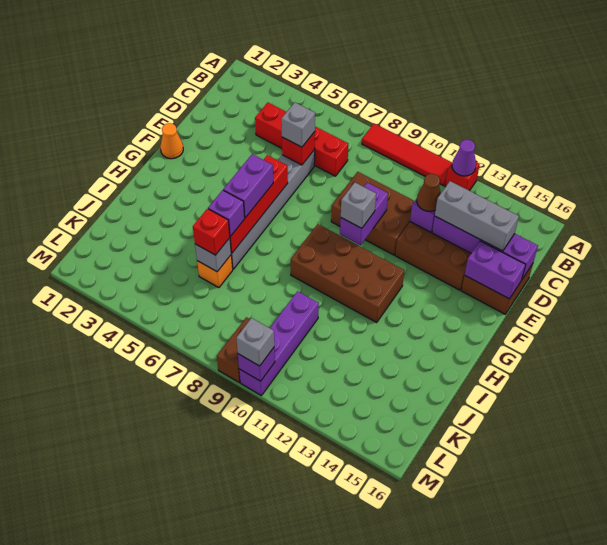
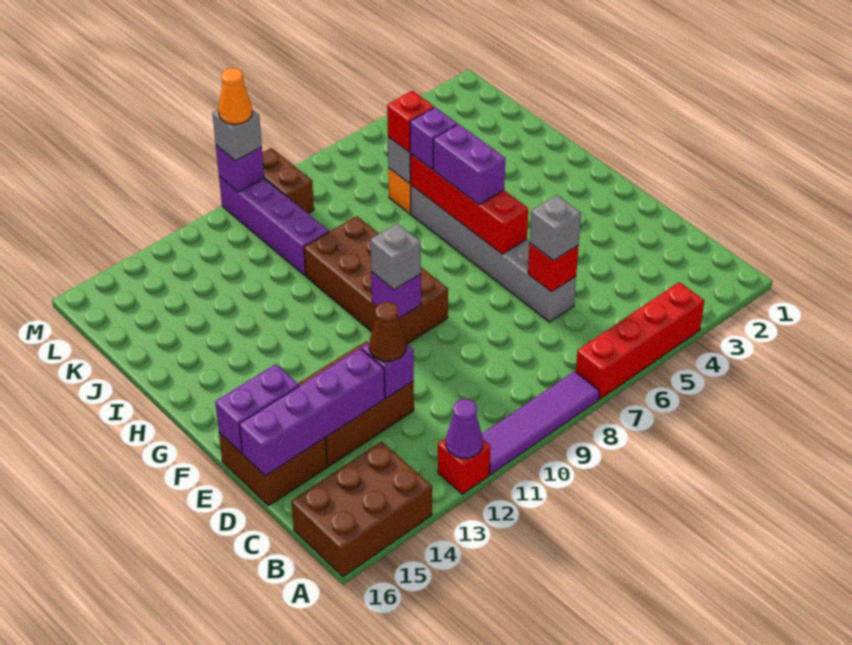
red tile A8:A11 level 1 -> purple tile A8:A11 level 1
red brick C4:C7 level 1 -> red brick A4:A7 level 1
brown brick D9:E11 level 1 -> brown brick A14:B16 level 1
grey brick D13:D15 level 3 -> none
purple brick E10:F10 level 2 -> purple brick F10 level 2
orange cone F1 level 1 -> orange cone M10 level 4
brown brick G9:H12 level 1 -> brown brick F9:I10 level 1

